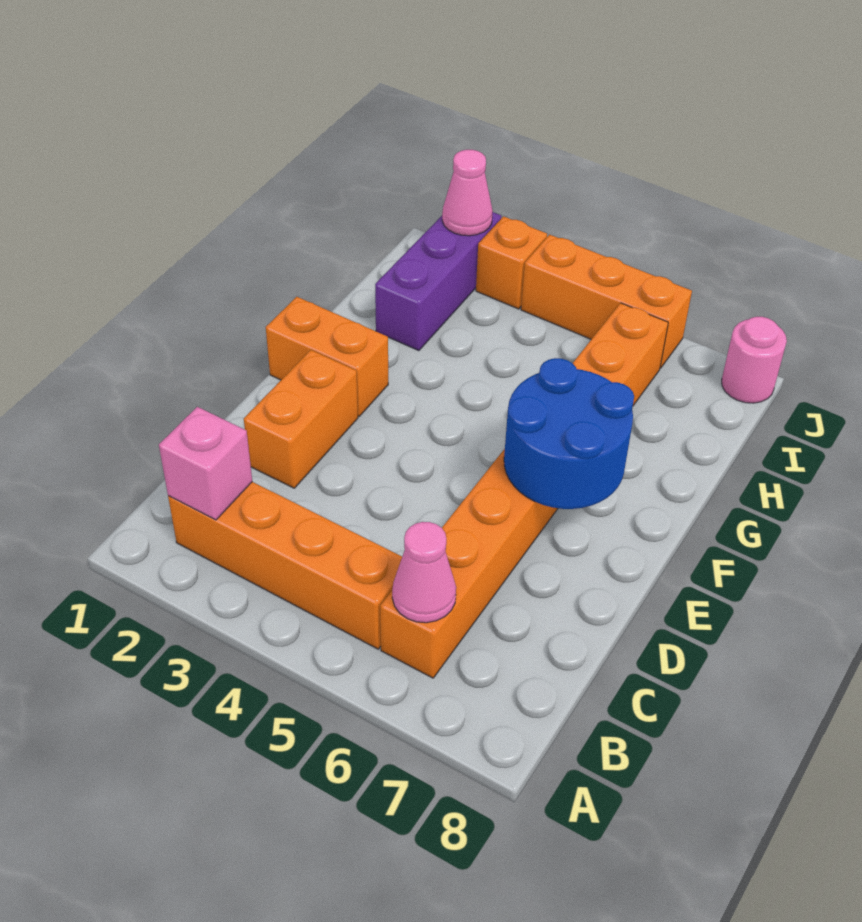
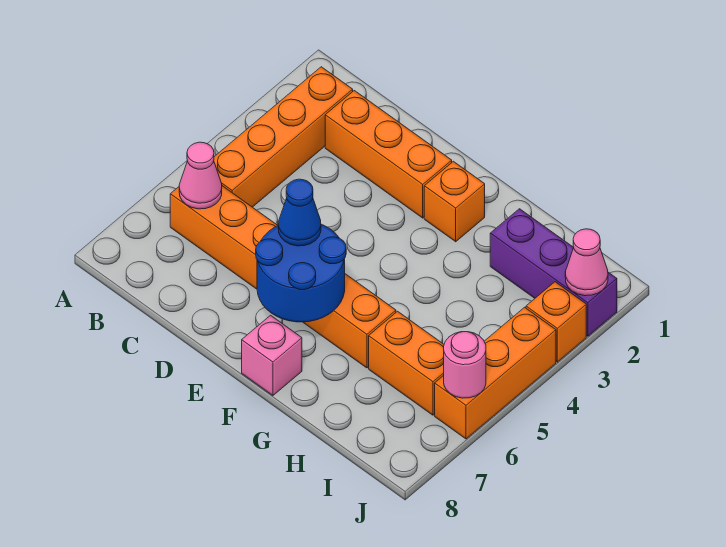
pink brick B2 level 2 -> pink brick F8 level 1
orange brick D2:E2 level 1 -> orange brick C2:E2 level 1
none -> blue cone E6 level 3
orange brick F1:F2 level 1 -> orange brick F2 level 1
pink round brick J8 level 1 -> pink round brick J6 level 2

